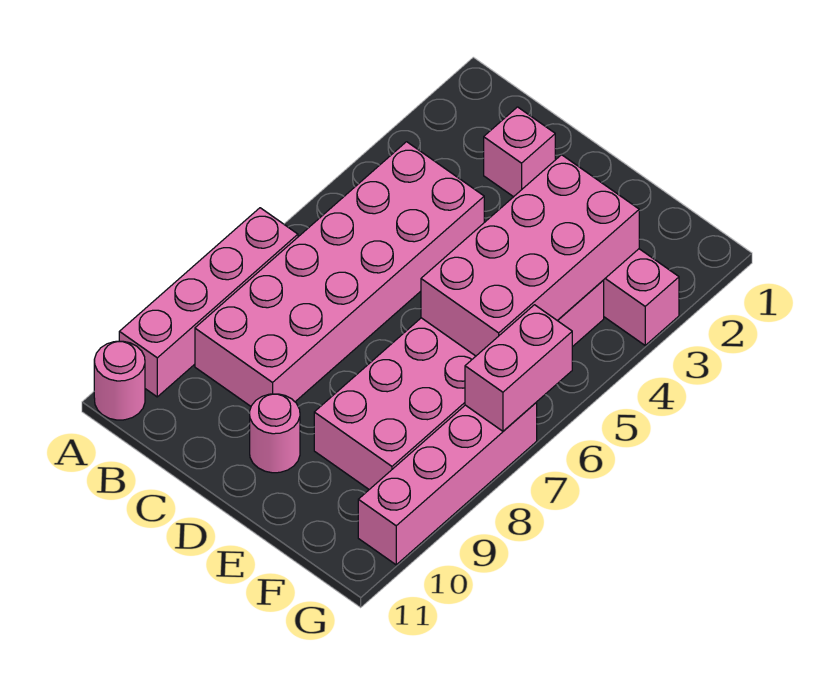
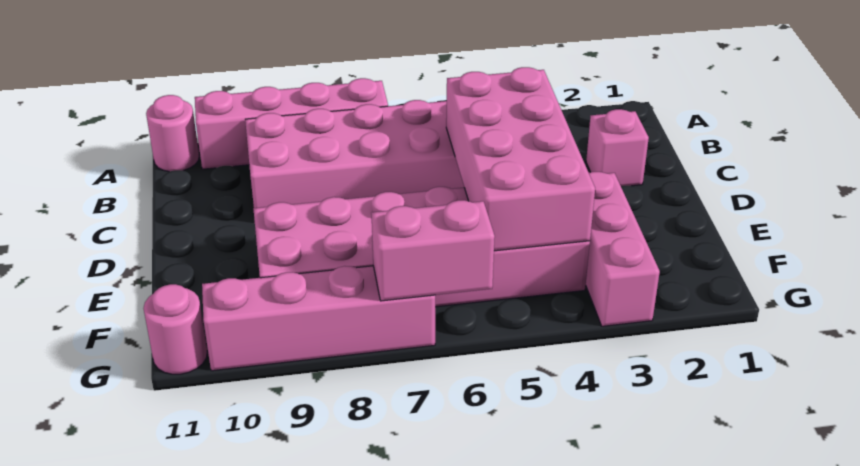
pink round brick D10 level 1 -> pink round brick G11 level 1
pink brick E3:F6 level 2 -> pink brick C4:F5 level 2

